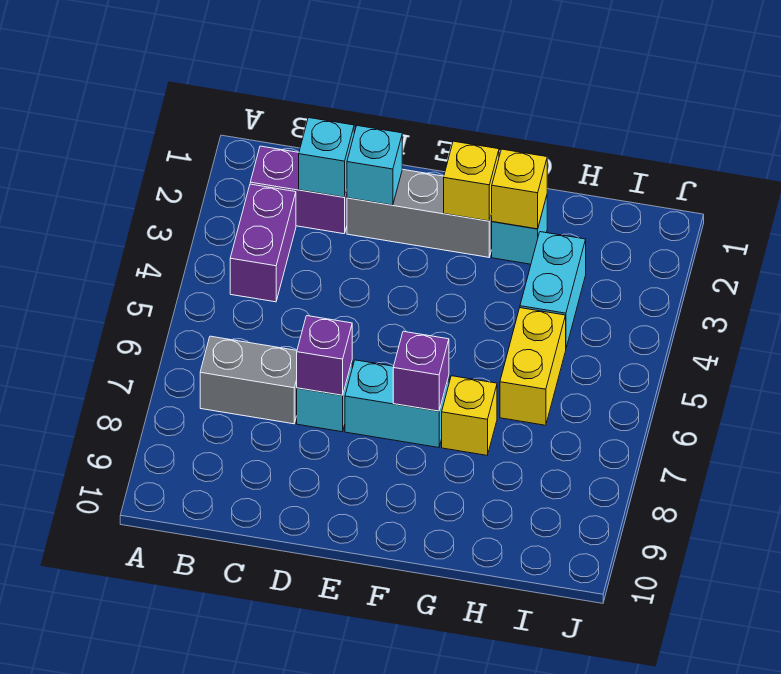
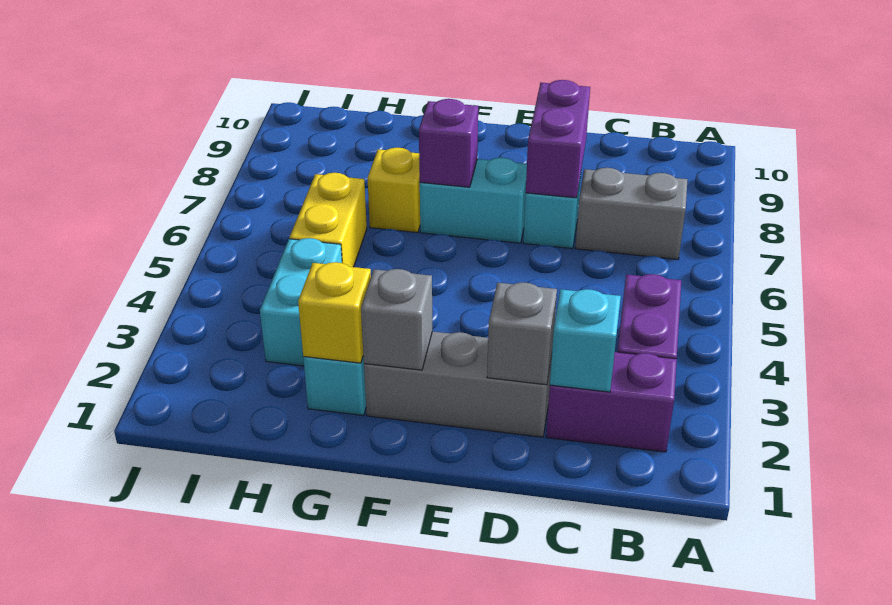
cyan brick D2 level 2 -> grey brick D2 level 2
purple brick D7 level 2 -> purple brick D7:D8 level 2
yellow brick F2 level 2 -> grey brick F2 level 2

